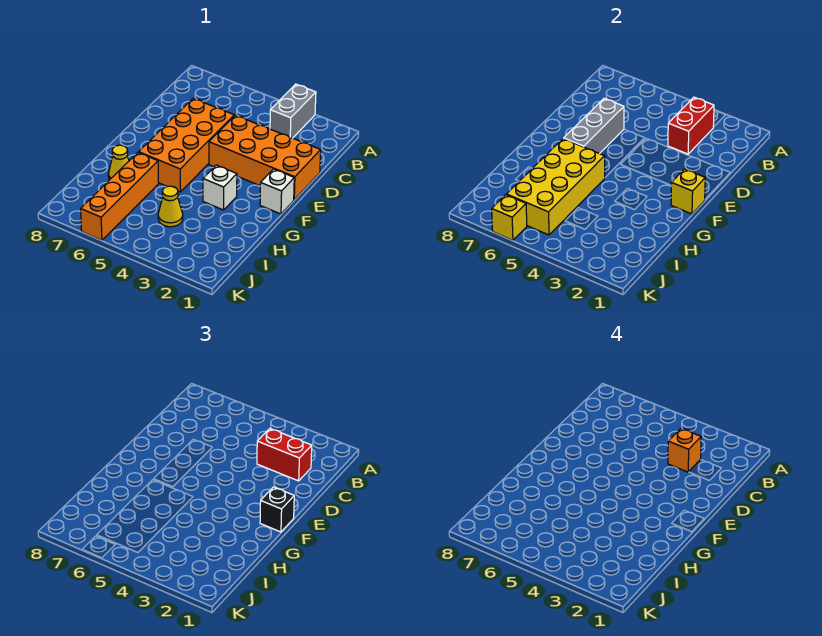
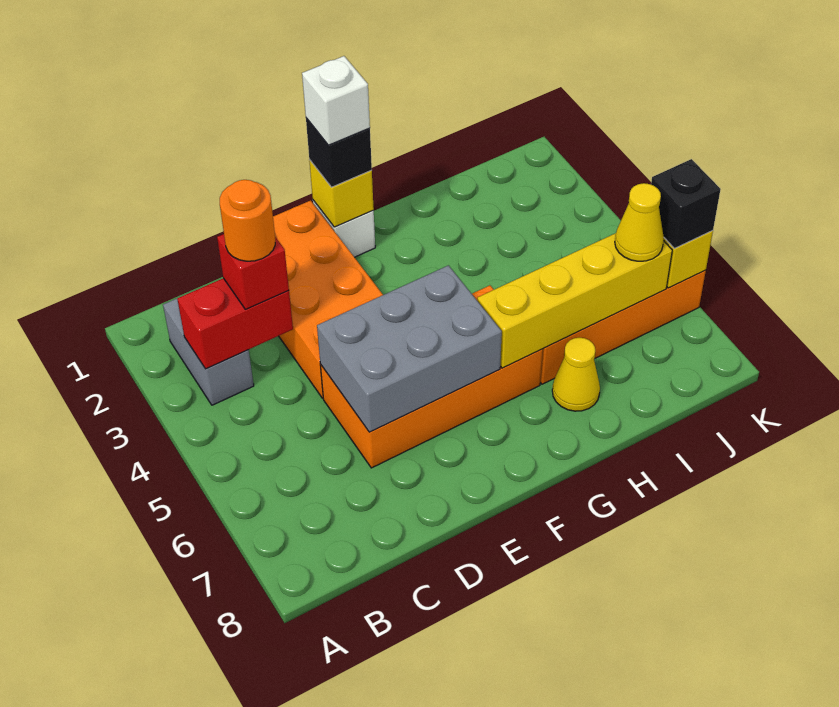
grey brick A3:B3 level 1 -> grey brick B2:B3 level 1
red brick C2:C3 level 3 -> red brick C3 level 3
orange brick C3 level 4 -> orange round brick C3 level 4
grey brick D6:F6 level 2 -> grey brick D5:F6 level 2
white brick G3 level 1 -> white brick F1 level 4
yellow brick G5:J6 level 2 -> yellow brick G6:J6 level 2
yellow cone I4 level 1 -> yellow cone J6 level 3
none -> black brick K6 level 3

